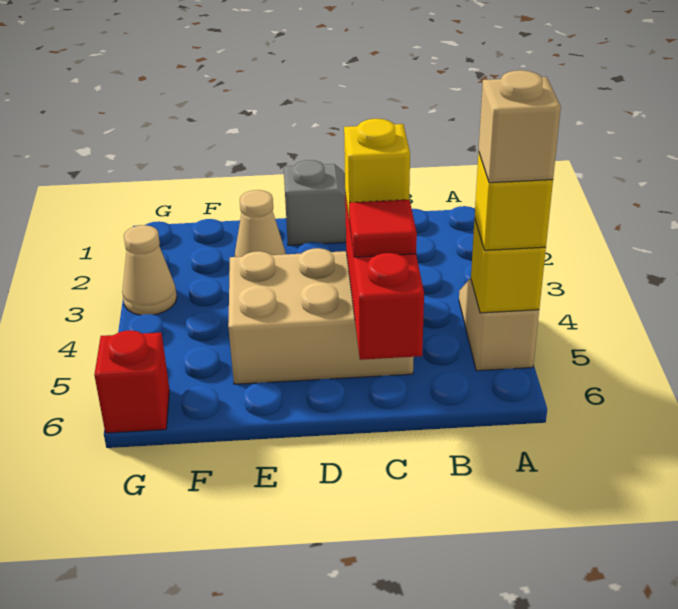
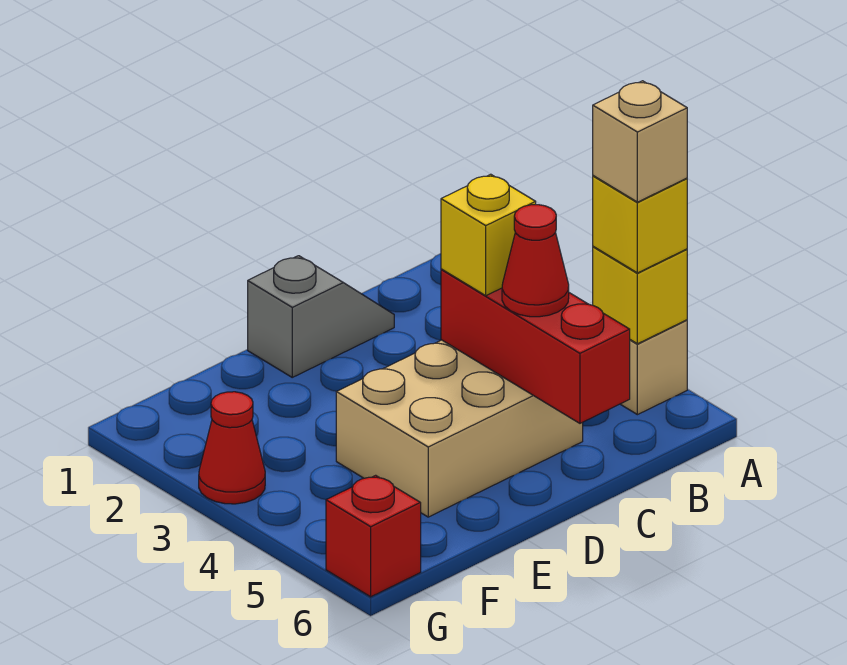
red tile C5 level 3 -> red cone C5 level 3
tan cone E2 level 1 -> none
tan cone G3 level 1 -> red cone G3 level 1

